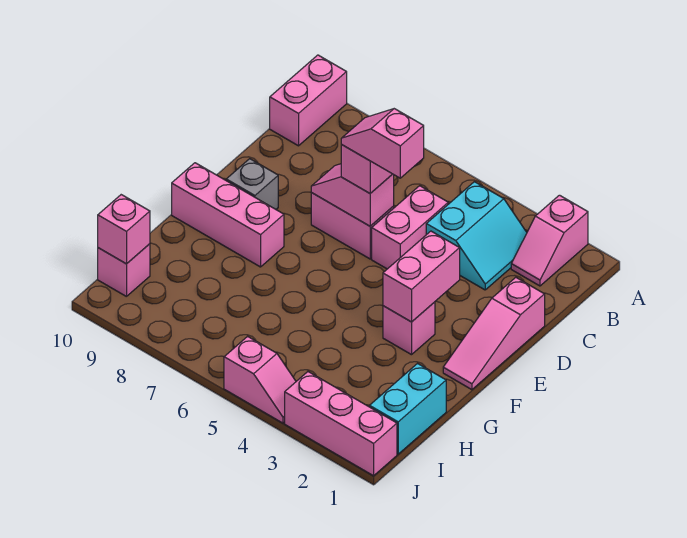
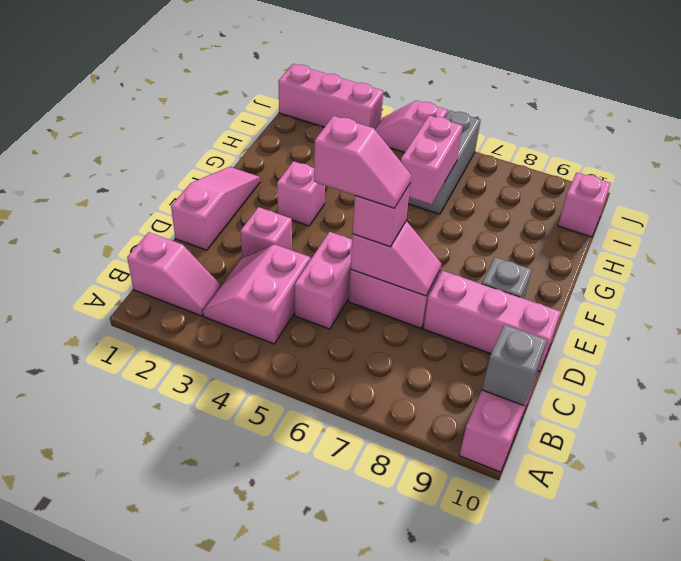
pink slope A2:B2 level 1 top A -> pink slope B1:B2 level 1 top 1
cyan slope B3:C4 level 1 top 4 -> pink slope B3:C4 level 1 top 4
none -> grey brick B10 level 2
pink brick E3:F3 level 2 -> pink brick G6:H6 level 2
pink brick F8:F10 level 1 -> pink brick D8:D10 level 1
cyan brick H1:I1 level 1 -> none
none -> grey brick H6:J6 level 1
pink brick I10 level 2 -> pink brick D3 level 1

